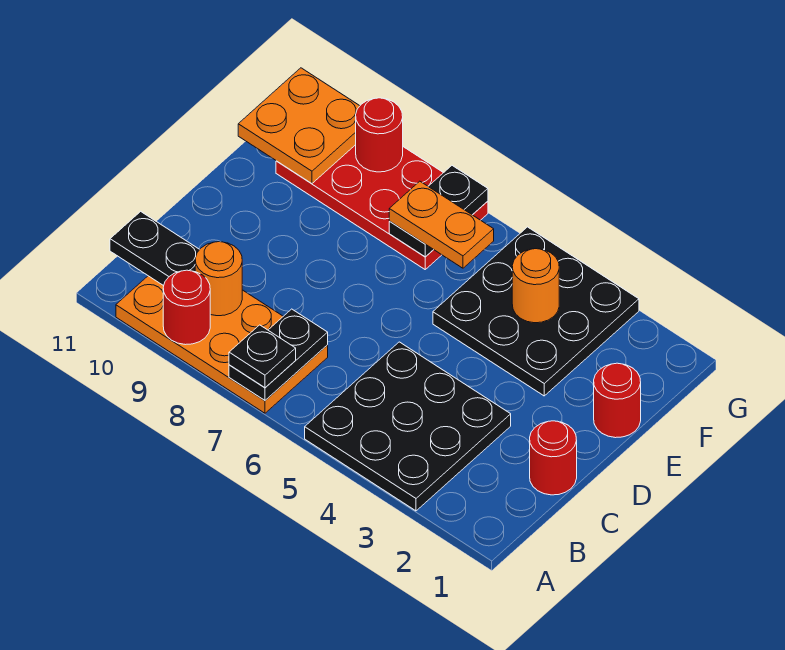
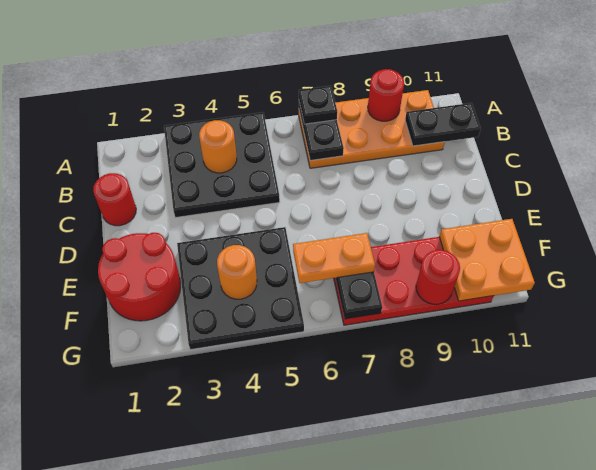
orange round brick B9 level 2 -> orange round brick B4 level 2
red round brick E1 level 1 -> red round brick E1:F2 level 1

